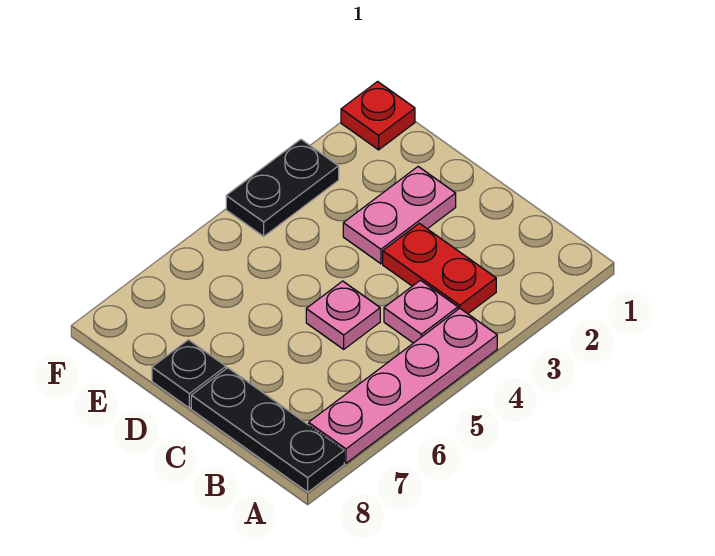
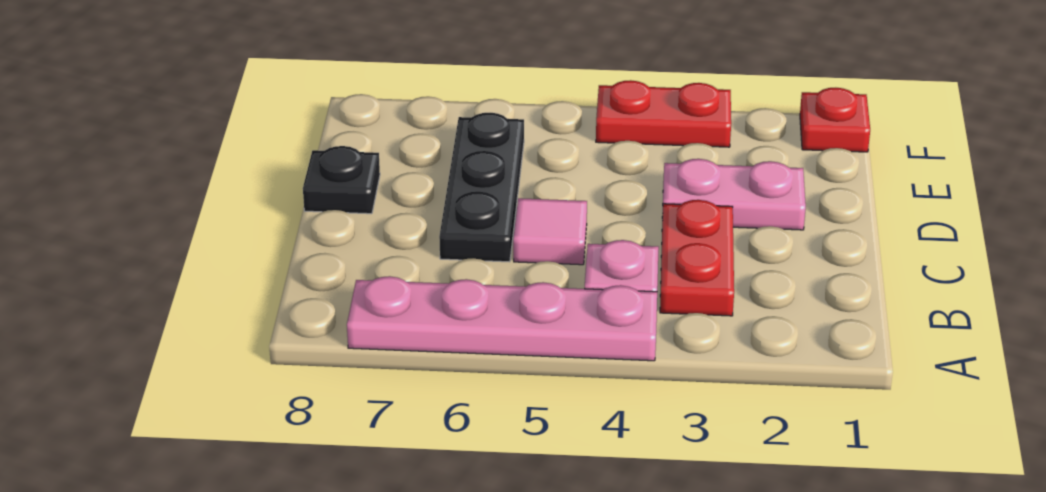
black plate A8:C8 level 1 -> black plate C6:E6 level 1
pink plate C5 level 1 -> pink tile C5 level 1
black plate F3:F4 level 1 -> red plate F3:F4 level 1

